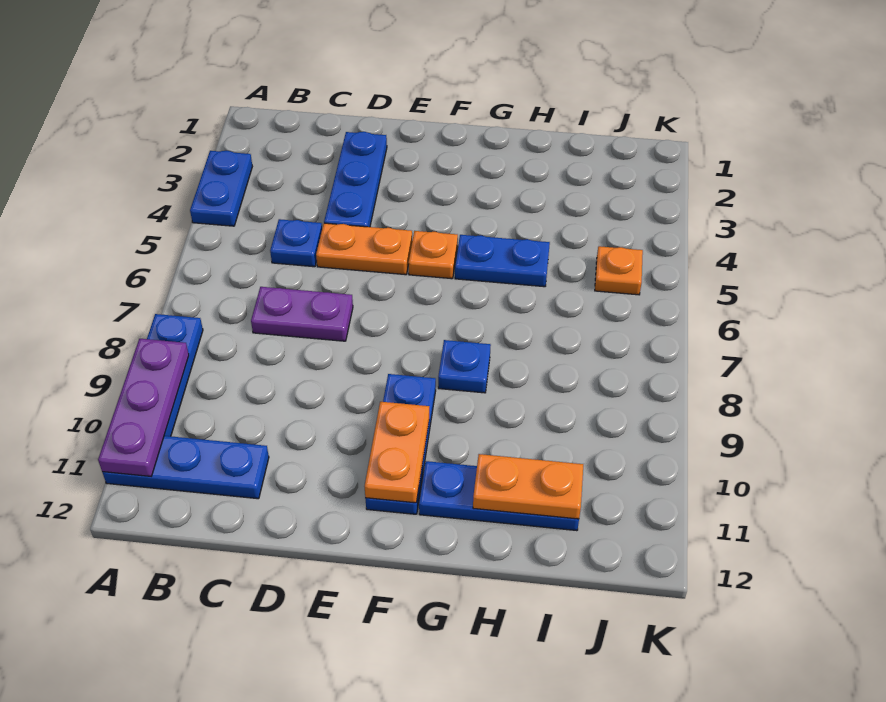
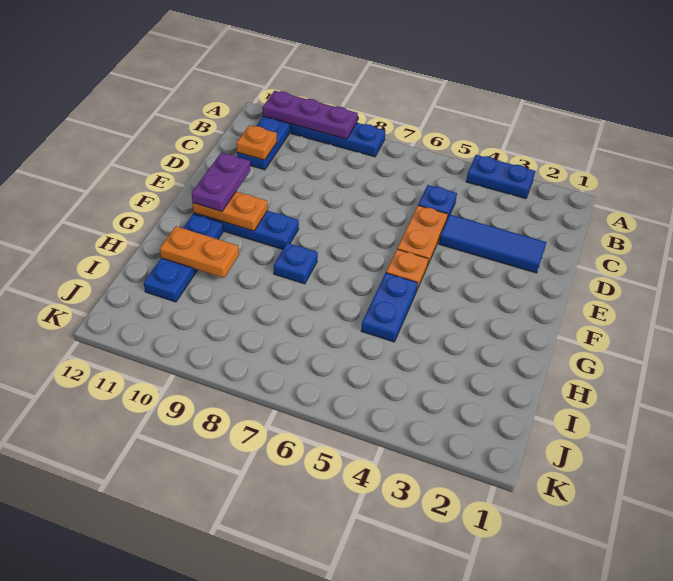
purple plate C7:D7 level 1 -> purple plate E11:F11 level 3
blue plate D2:D4 level 1 -> blue tile D2:D4 level 1
orange plate H11:I11 level 2 -> orange plate H10:H11 level 2
orange plate J5 level 1 -> orange plate C11 level 2

